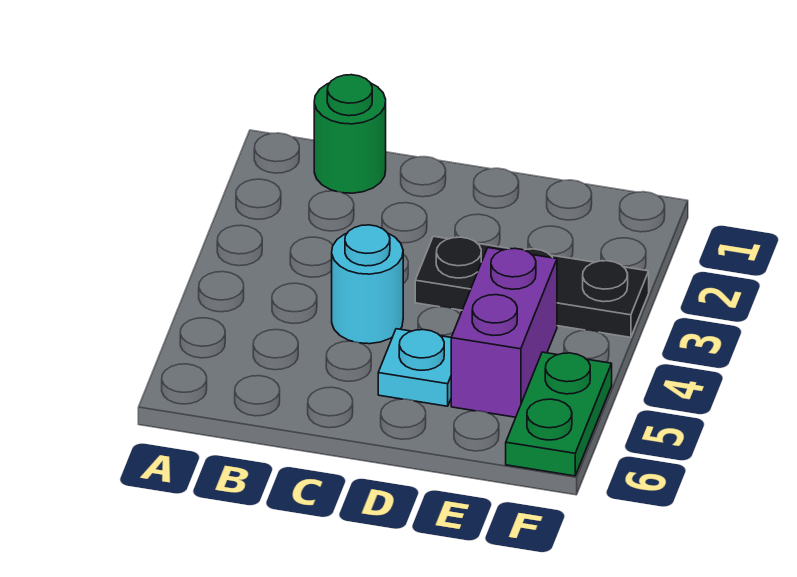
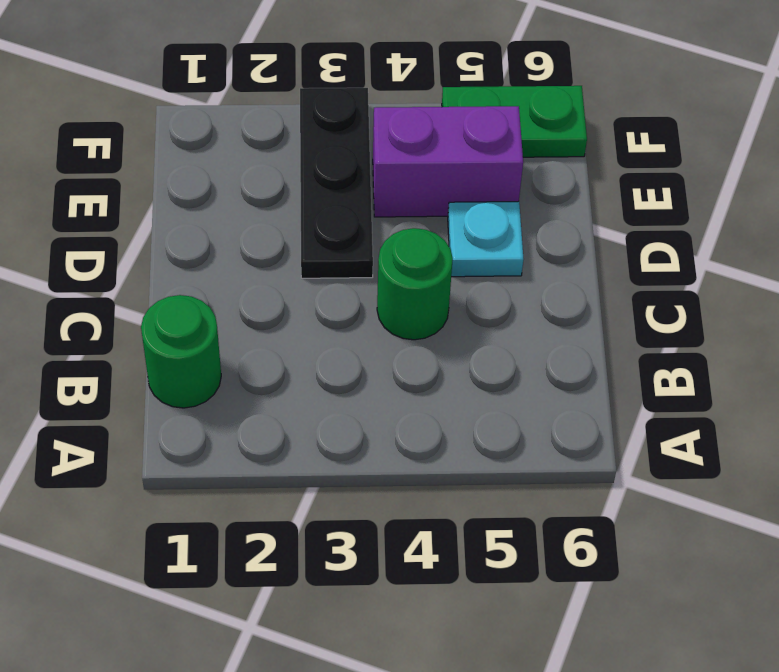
cyan round brick C4 level 1 -> green round brick C4 level 1

